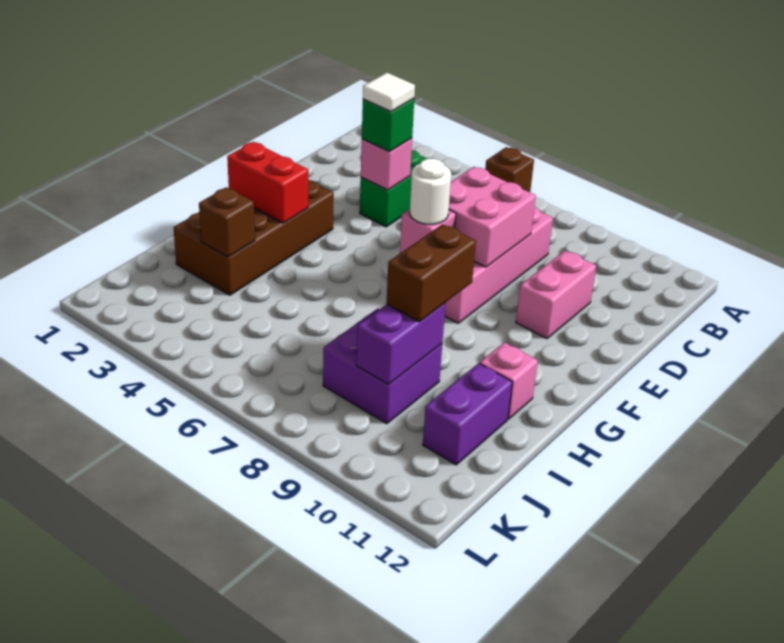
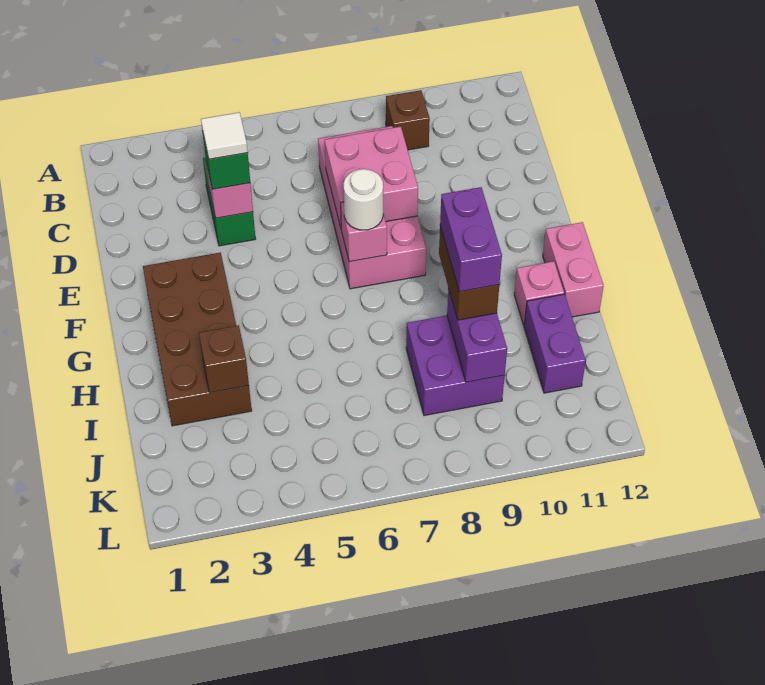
brown brick A6 level 1 -> brown brick B9 level 1
pink brick D10:E10 level 1 -> pink brick G12:H12 level 1
red brick G2:G3 level 2 -> none
none -> purple brick H9:I9 level 4

